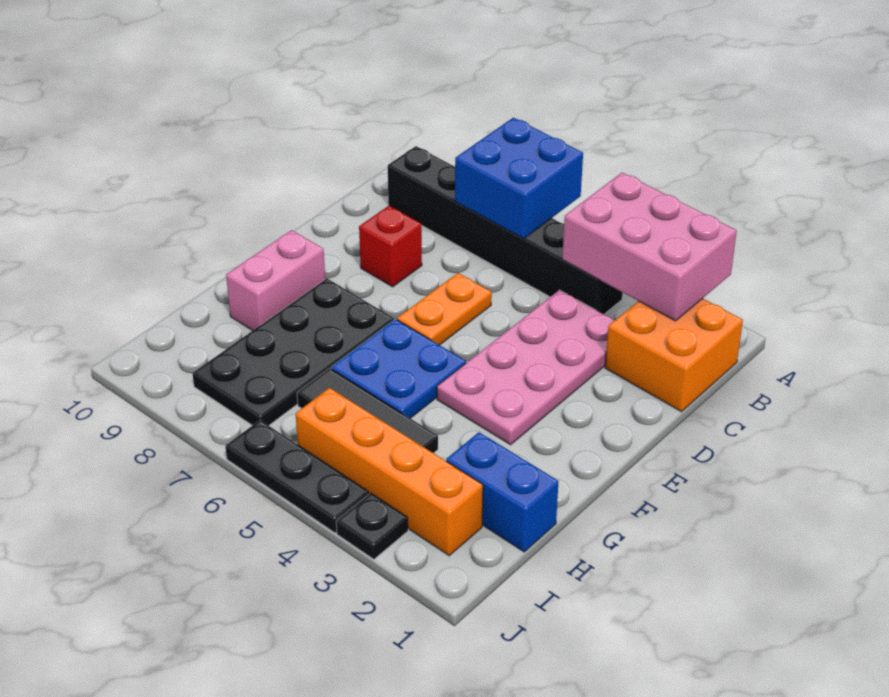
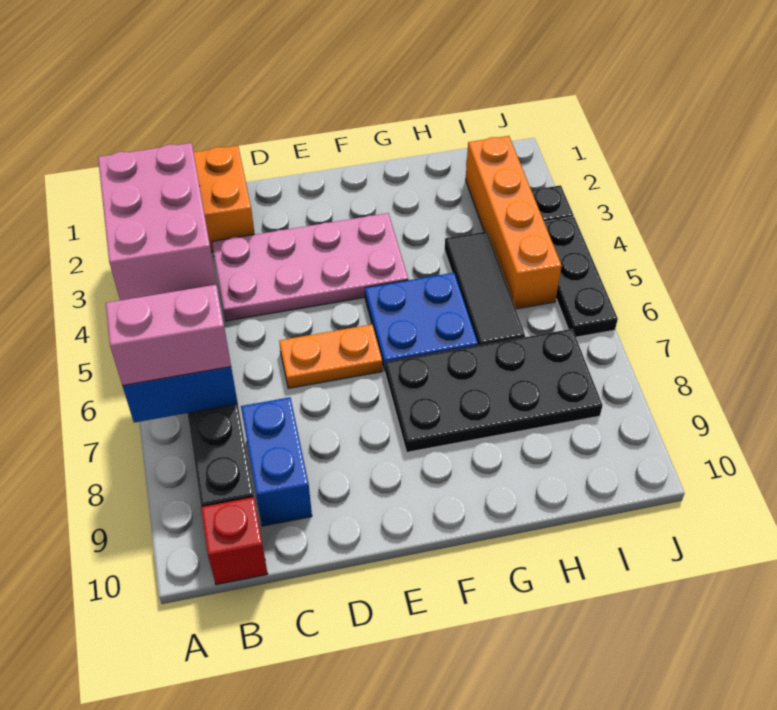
red brick D8 level 1 -> red brick B10 level 1
pink brick F9:G9 level 1 -> pink brick A7:B7 level 3
blue brick H1:H2 level 1 -> blue brick C8:C9 level 1

